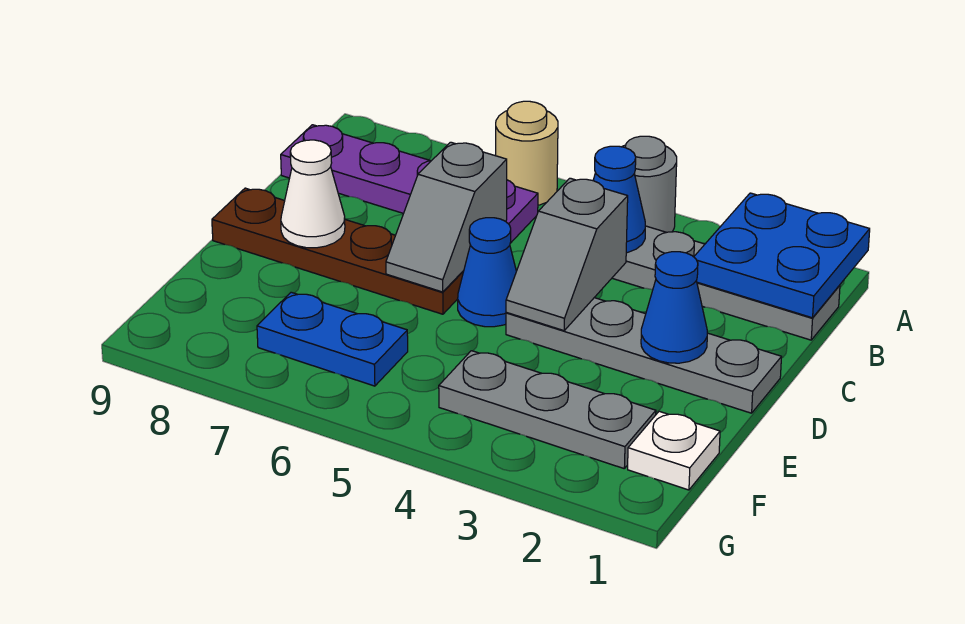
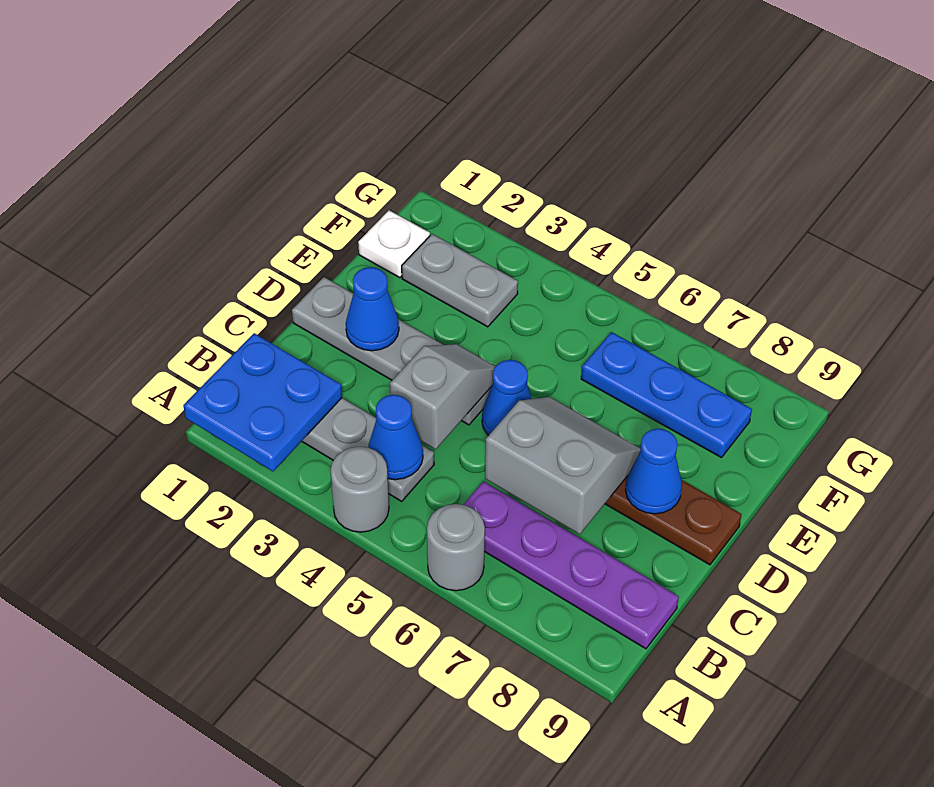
tan round brick A6 level 1 -> grey round brick A6 level 1
grey slope C6:D6 level 2 top C -> grey slope C6:D7 level 2 top C
white cone D8 level 2 -> blue cone D8 level 2
grey plate F2:F4 level 1 -> grey plate F2:F3 level 1
blue plate F6:F7 level 1 -> blue plate F6:F8 level 1

